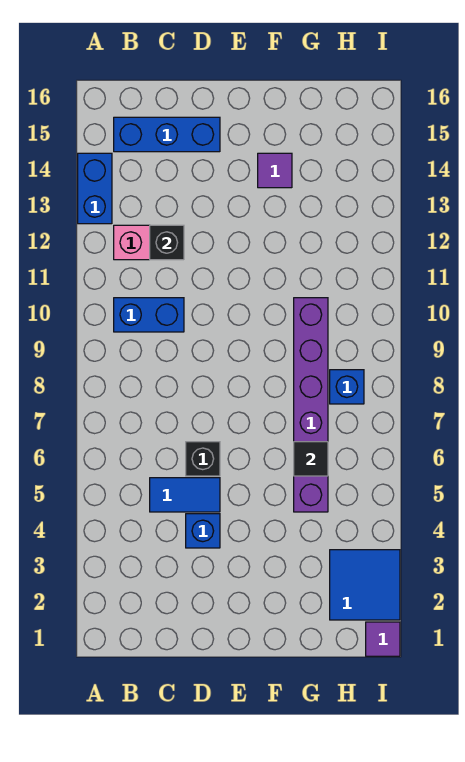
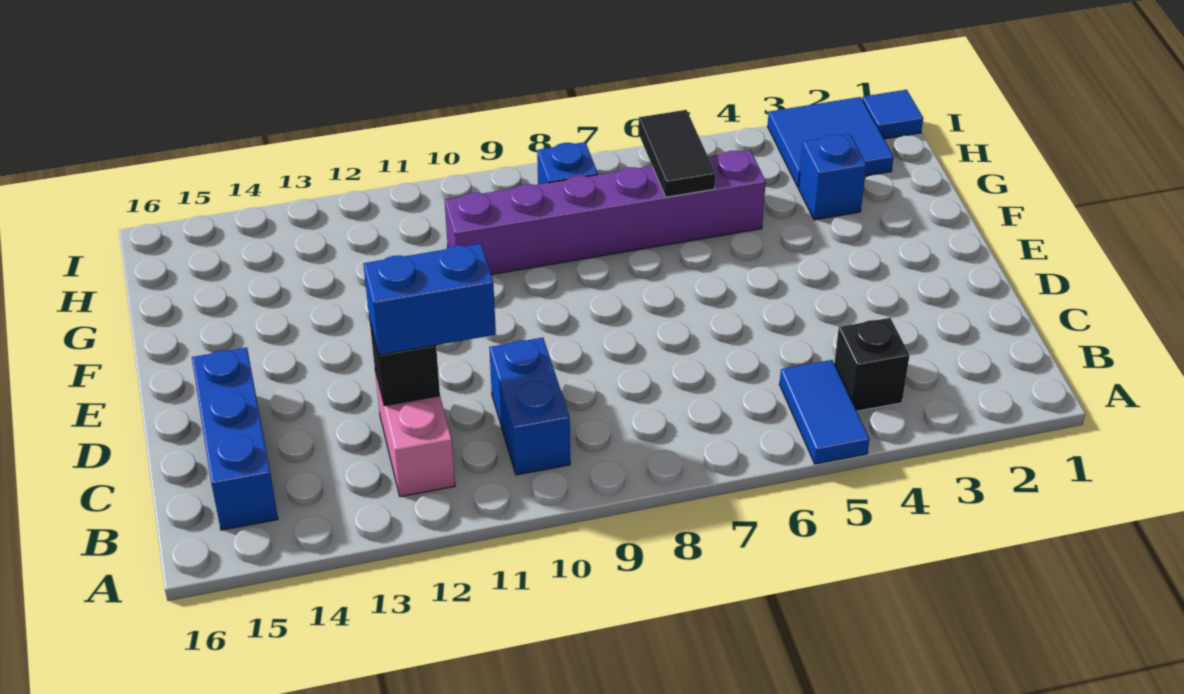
blue brick A13:A14 level 1 -> blue brick C11:C12 level 3
blue tile C5:D5 level 1 -> blue tile A5:B5 level 1
blue brick D4 level 1 -> blue brick G3 level 1
black brick D6 level 1 -> black brick B4 level 1
purple tile F14 level 1 -> none
black tile G6 level 2 -> black tile G6:H6 level 2
purple tile I1 level 1 -> blue tile I1 level 1

